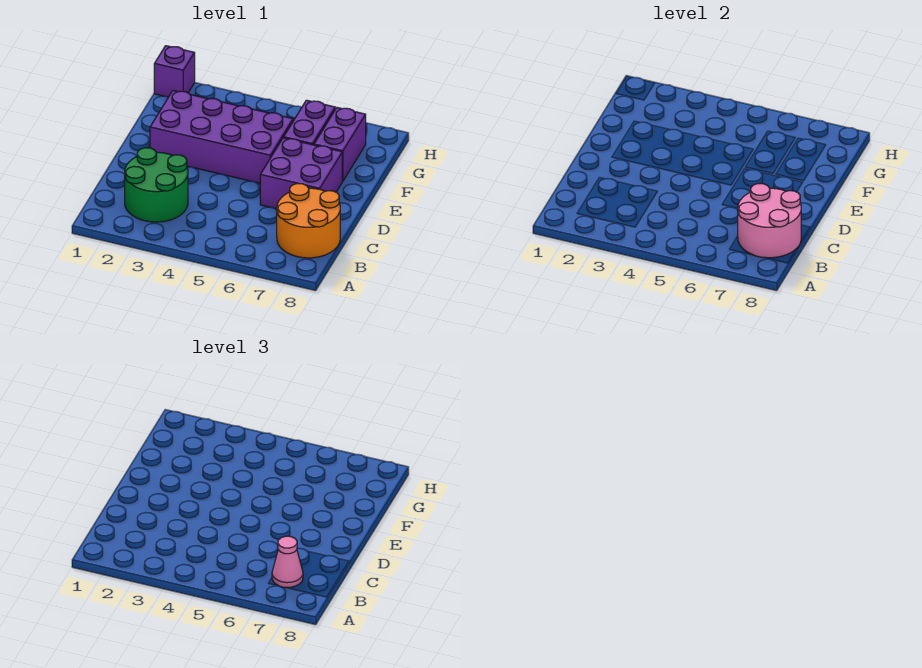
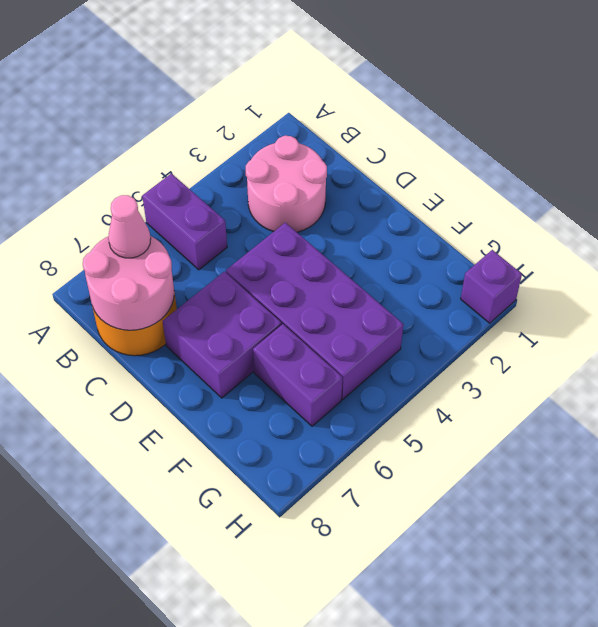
green round brick B2:C3 level 1 -> pink round brick B2:C3 level 1
purple brick E2:F5 level 1 -> purple brick D4:G5 level 1
purple brick F7:G7 level 1 -> purple brick A5:B5 level 1

